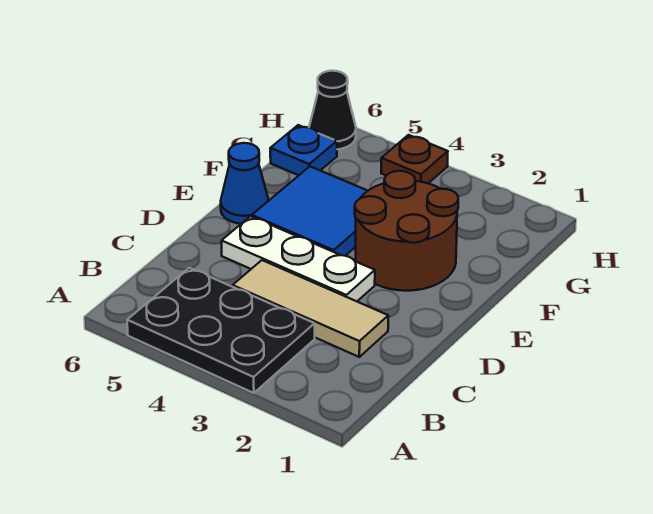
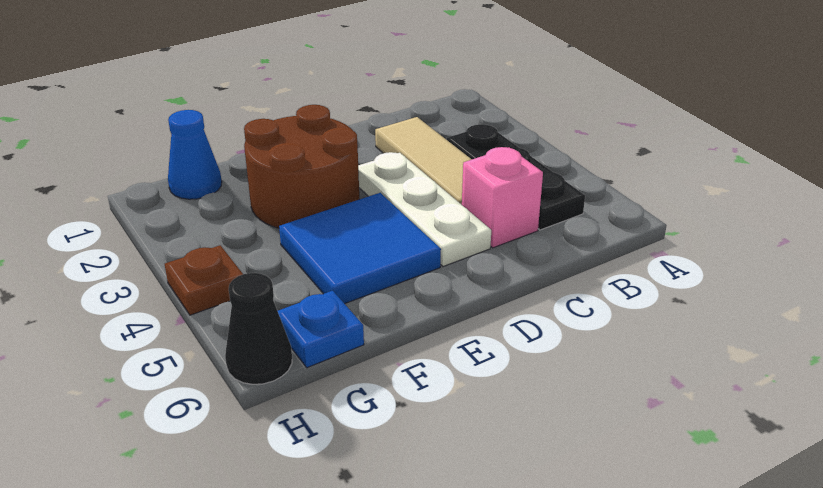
black plate A3:B5 level 1 -> black plate B3:B5 level 1
none -> pink brick C5 level 1
blue cone E6 level 1 -> blue cone G1 level 1

